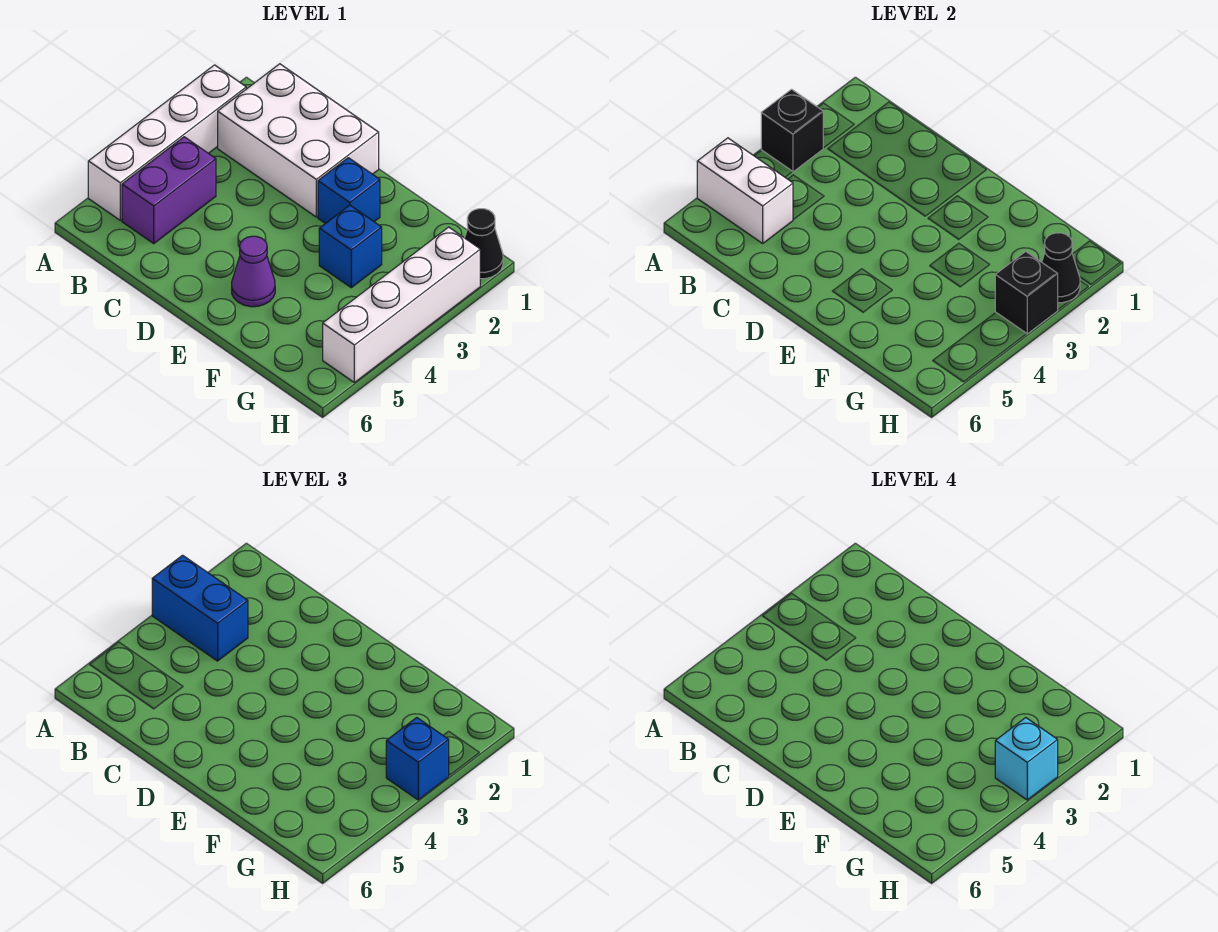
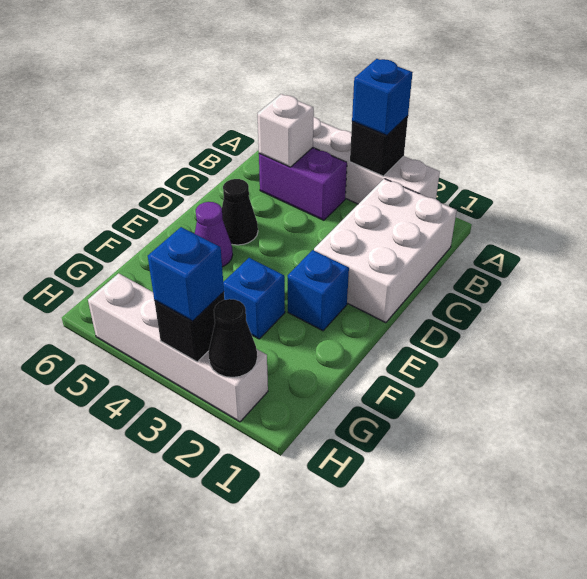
blue brick A3:B3 level 3 -> blue brick A3 level 3
white brick A5:B5 level 2 -> white brick B5 level 2
black cone H1 level 1 -> black cone D5 level 1
cyan brick H3 level 4 -> none

